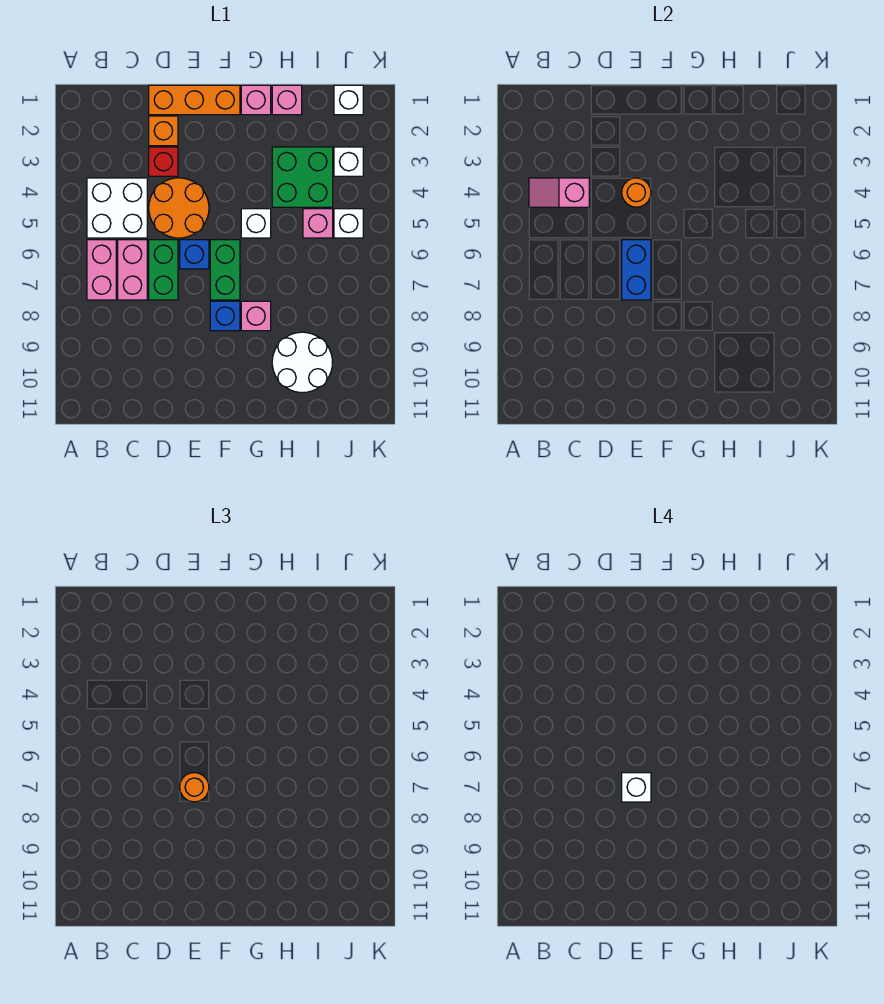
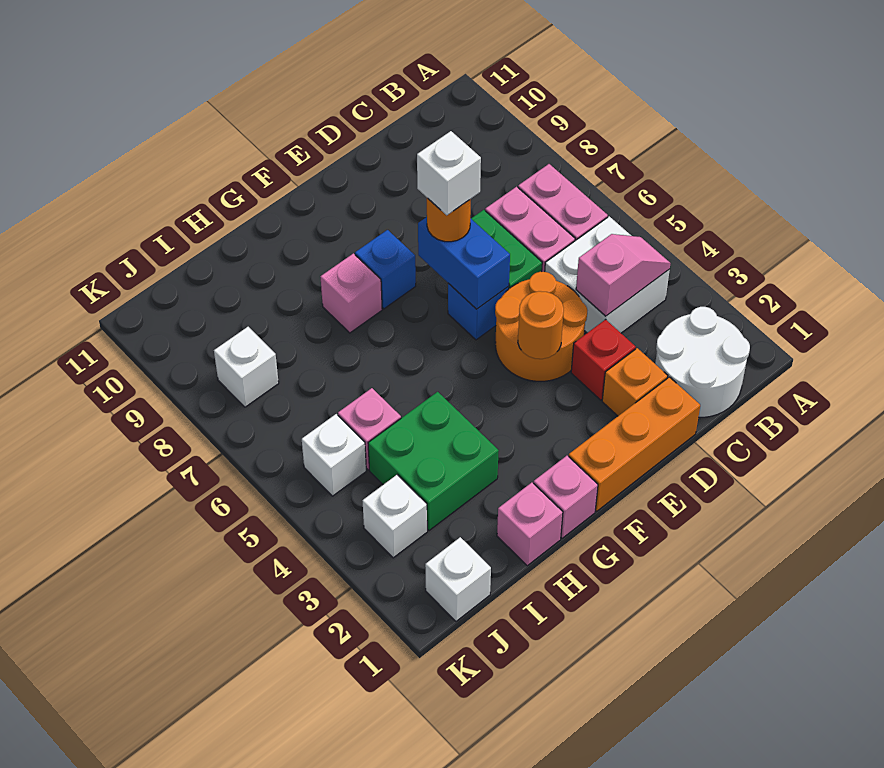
green brick F6:F7 level 1 -> none
white brick G5 level 1 -> white brick J8 level 1
white round brick H9:I10 level 1 -> white round brick B1:C2 level 1

